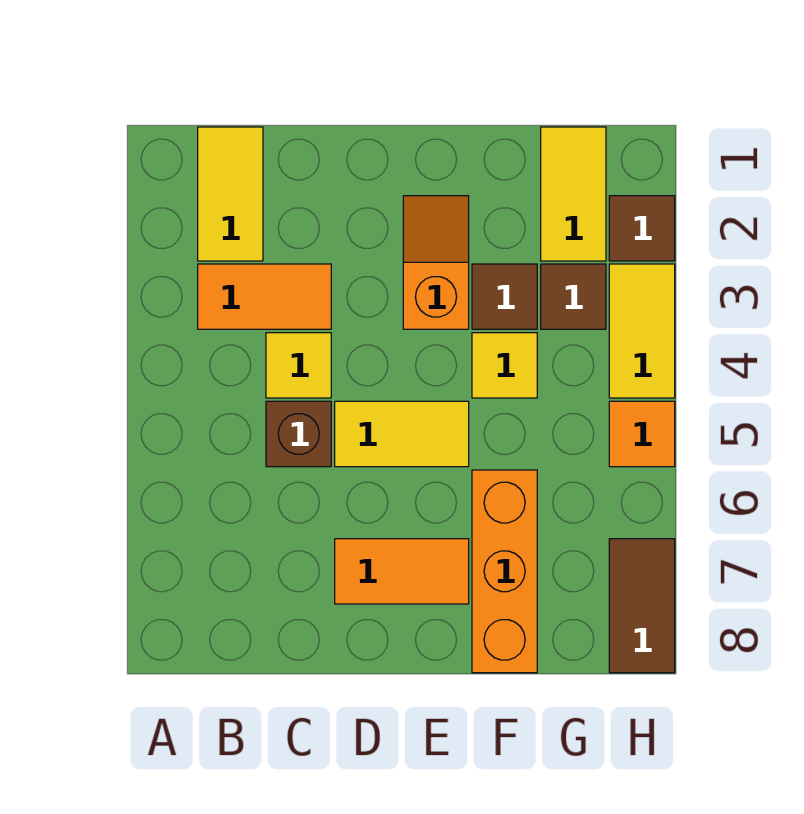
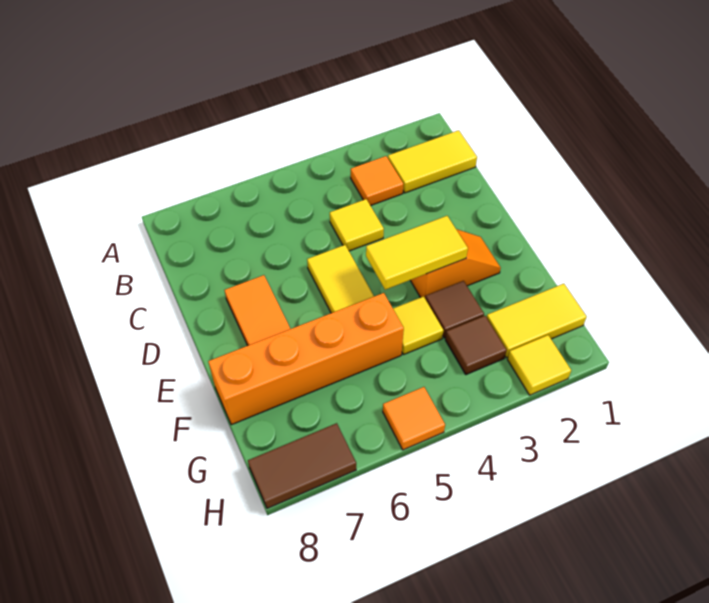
orange tile B3:C3 level 1 -> orange tile B3 level 1
brown brick C5 level 1 -> none
orange brick F6:F8 level 1 -> orange brick F5:F8 level 1
brown tile H2 level 1 -> yellow tile H2 level 1
yellow tile H3:H4 level 1 -> yellow tile E3:E4 level 2

